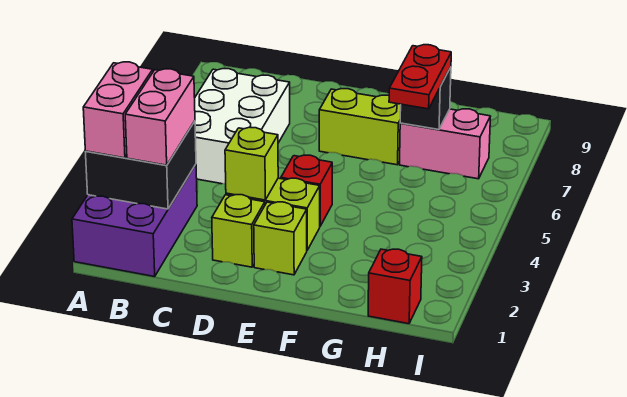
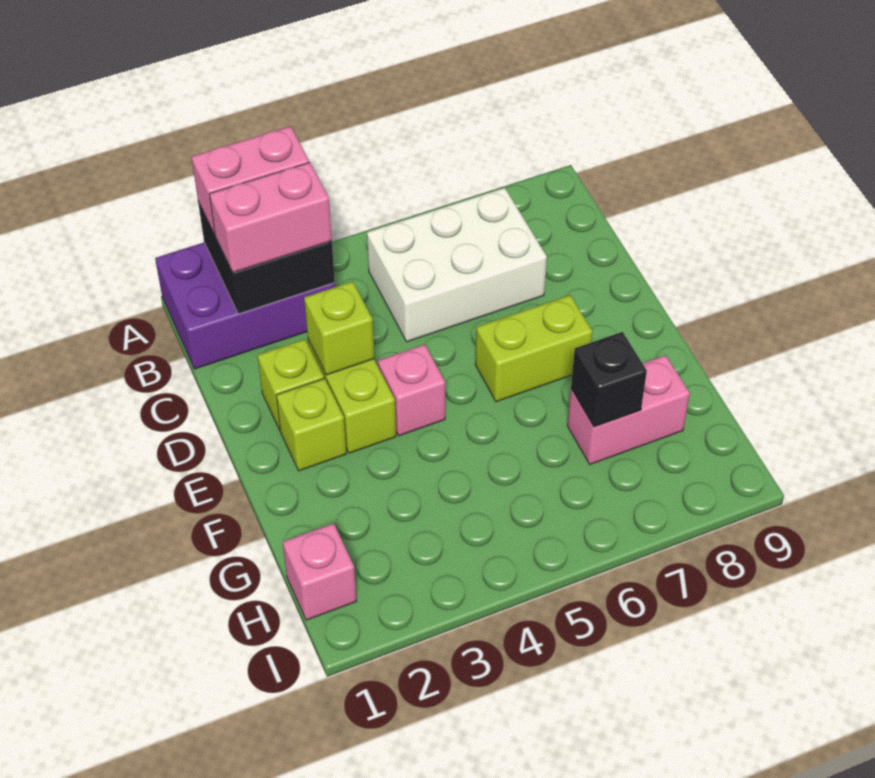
red brick E4 level 1 -> pink brick E4 level 1
lime brick E7:F7 level 1 -> lime brick E6:E7 level 1
red plate G6:G7 level 3 -> none
pink brick G7:H7 level 1 -> pink brick G7:G8 level 1
red brick H1 level 1 -> pink brick H1 level 1

